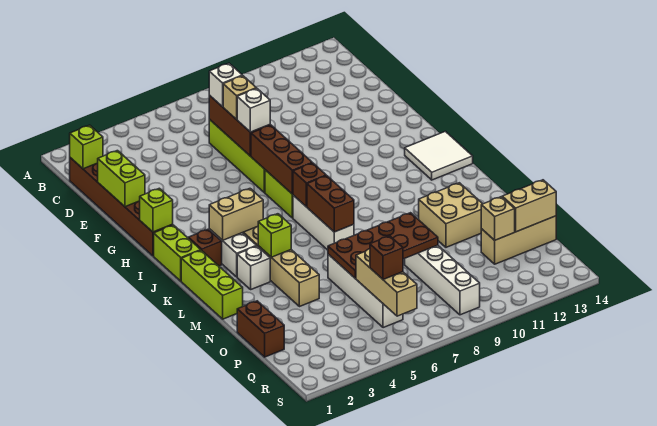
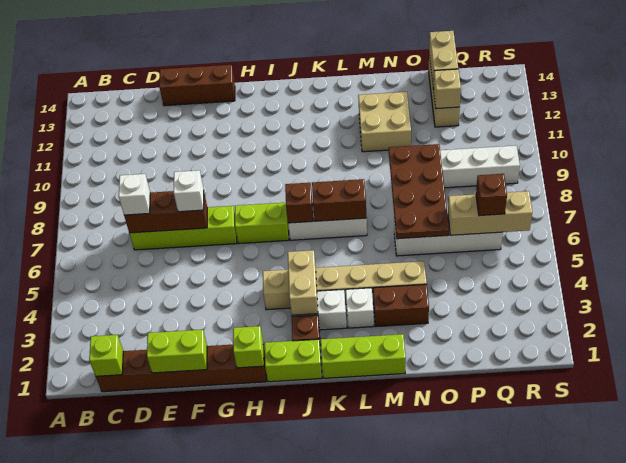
tan brick E7 level 3 -> none
brown brick G7:I7 level 2 -> brown brick E14:G14 level 1
white tile I13:J14 level 1 -> none
lime brick L4 level 2 -> none
brown brick O1:P1 level 1 -> brown brick M3:N3 level 1

